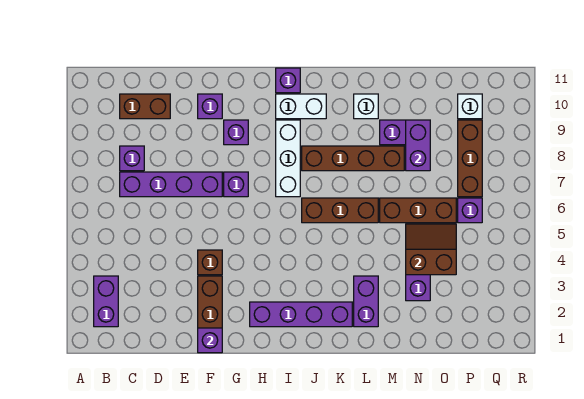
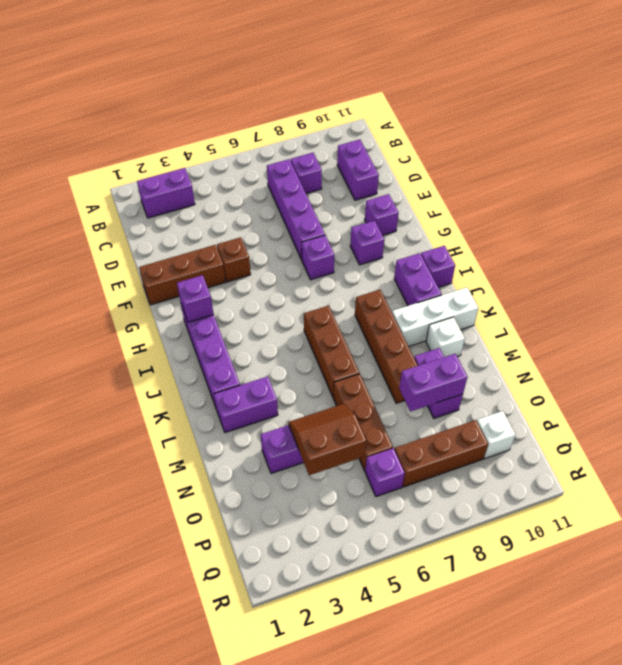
brown brick C10:D10 level 1 -> purple brick C10:D10 level 1
purple brick F1 level 2 -> purple brick H2 level 2
white brick I7:I9 level 1 -> white brick K9:K11 level 1
white brick I10:J10 level 1 -> purple brick I10:J10 level 1
brown slope N4:O5 level 2 top 4 -> brown slope N4:O5 level 2 top O

